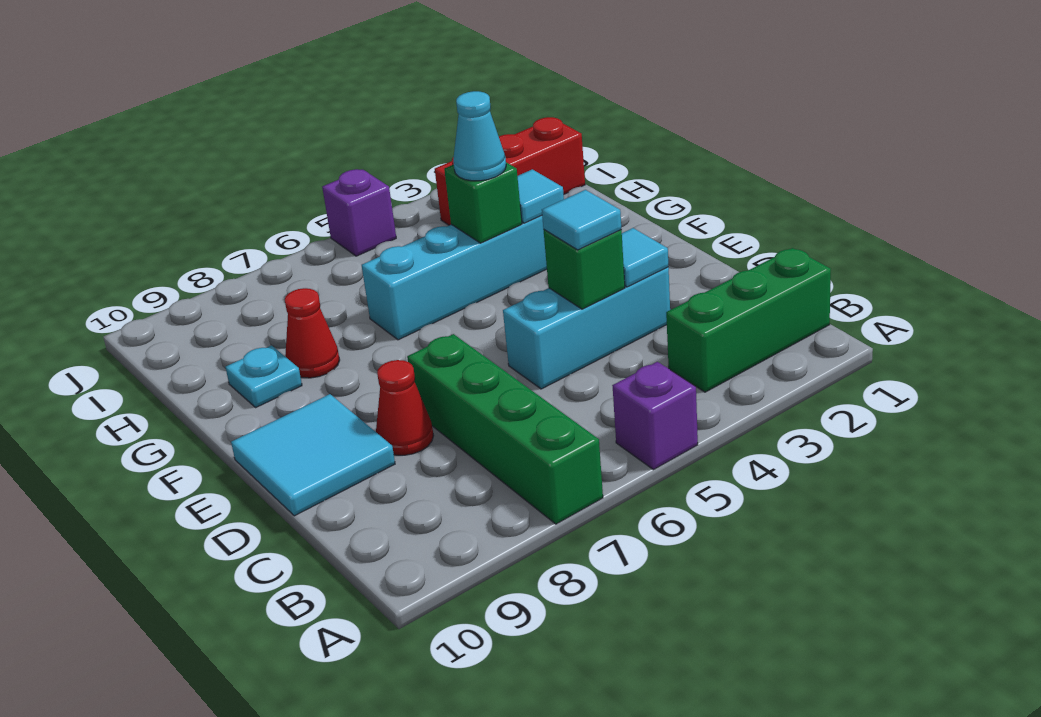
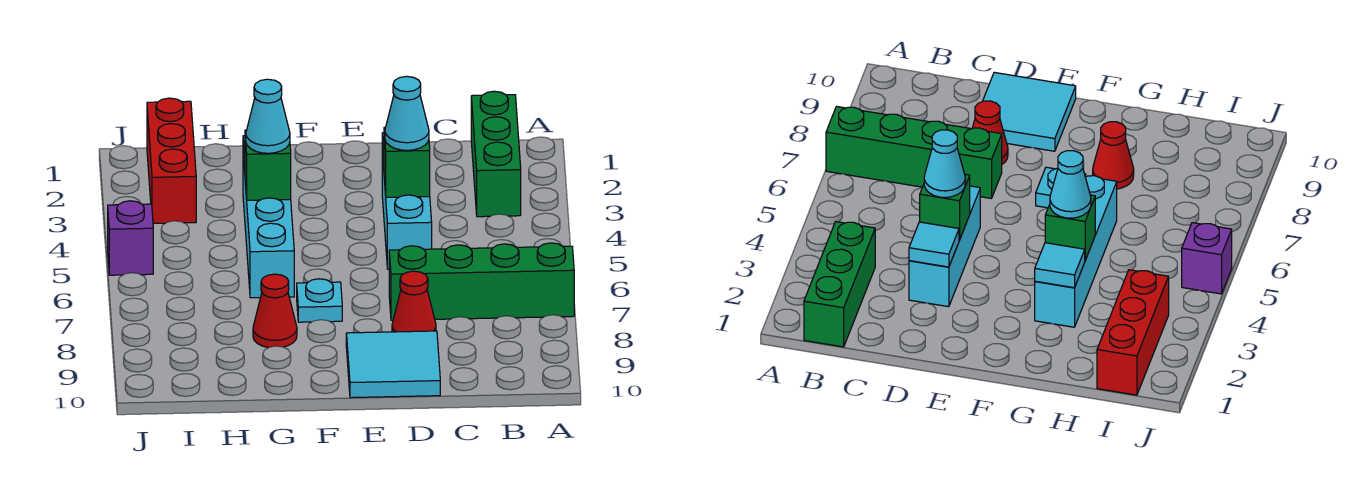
purple brick A5 level 1 -> none
cyan tile D4 level 3 -> cyan cone D4 level 3
cyan plate G9 level 1 -> cyan plate F7 level 1

